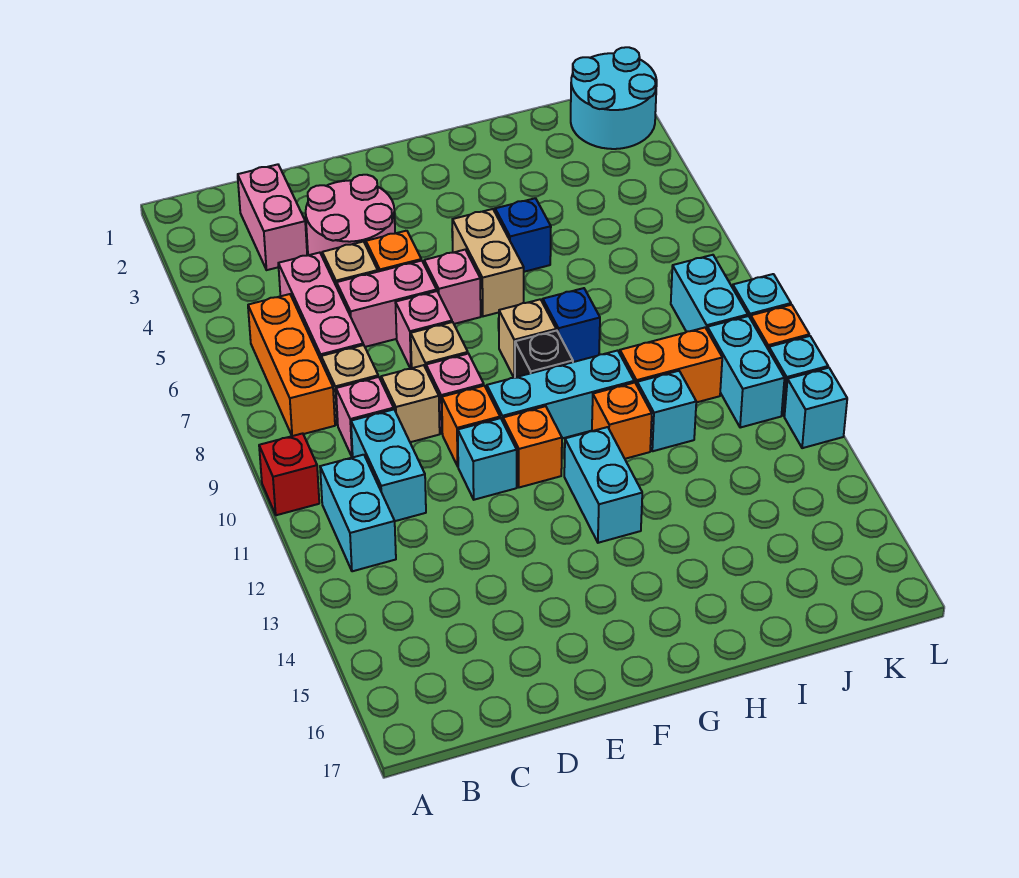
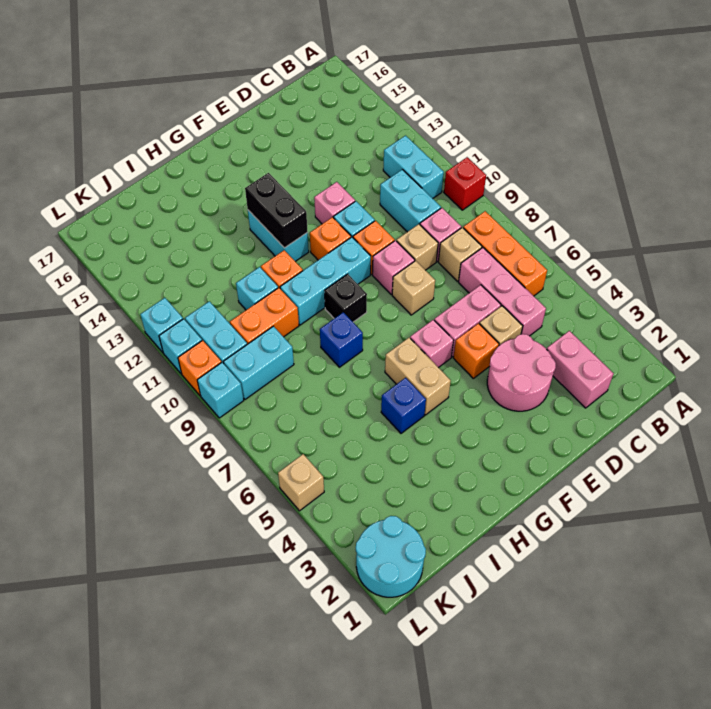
pink brick E7 level 1 -> pink brick E12 level 1
tan brick G8 level 1 -> tan brick L5 level 1
none -> black brick G12:G13 level 2
cyan brick K8:K9 level 1 -> cyan brick J9:K9 level 1

